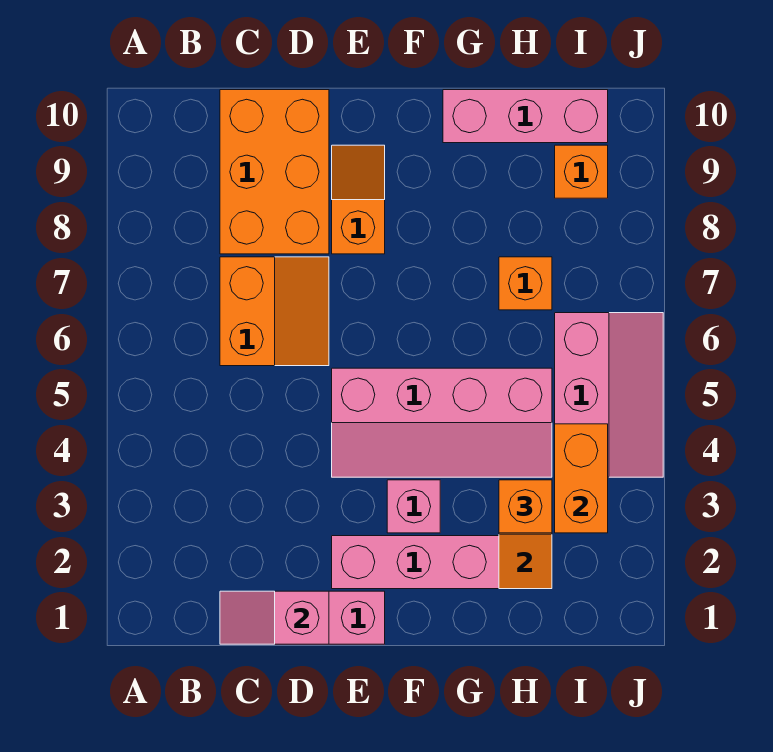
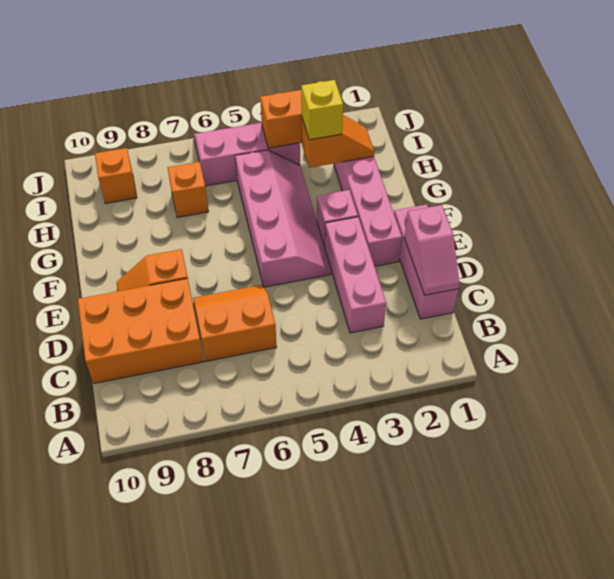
pink brick G10:I10 level 1 -> pink brick C3:E3 level 1
orange brick H3 level 3 -> yellow brick H3 level 3

